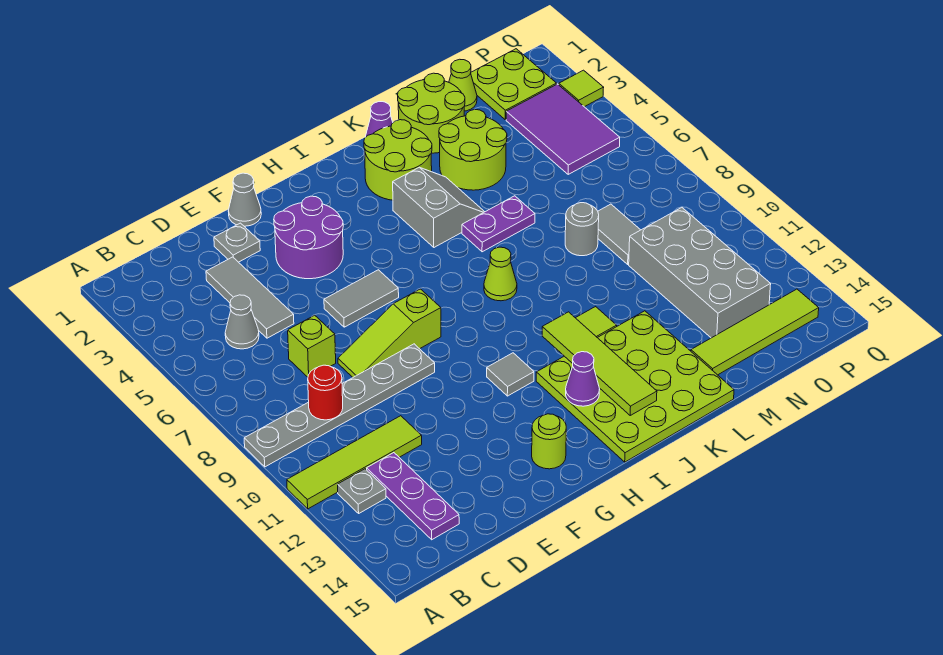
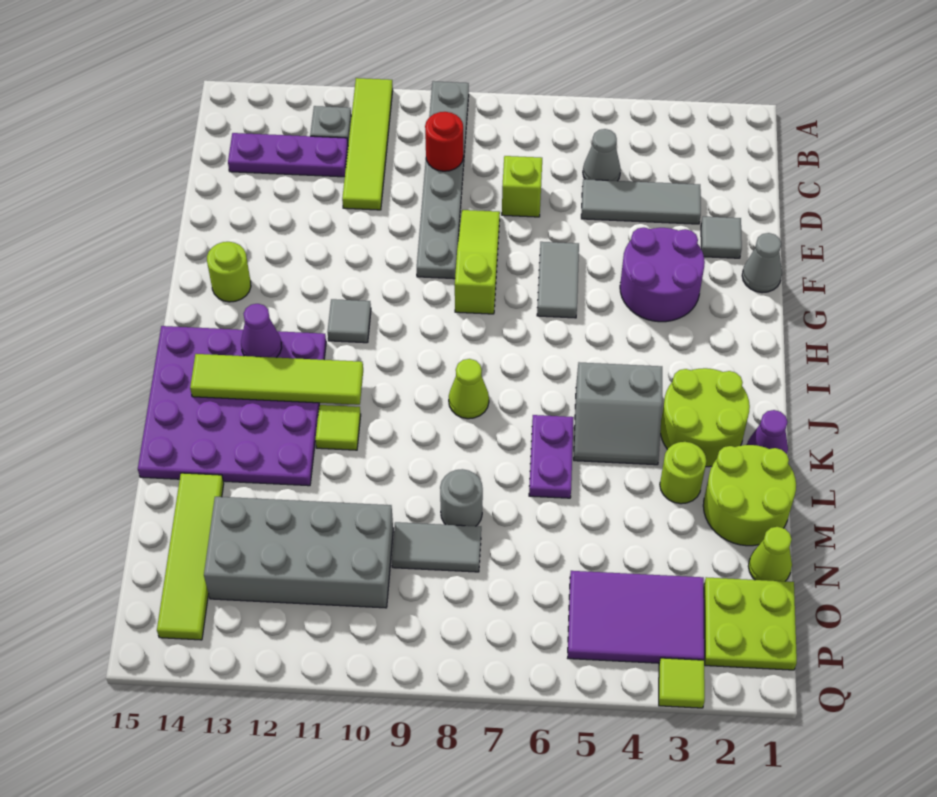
grey plate E2 level 1 -> grey tile E2 level 1
lime plate I12:L15 level 1 -> purple plate I12:L15 level 1
lime round brick L3:M4 level 1 -> lime round brick L3 level 1

